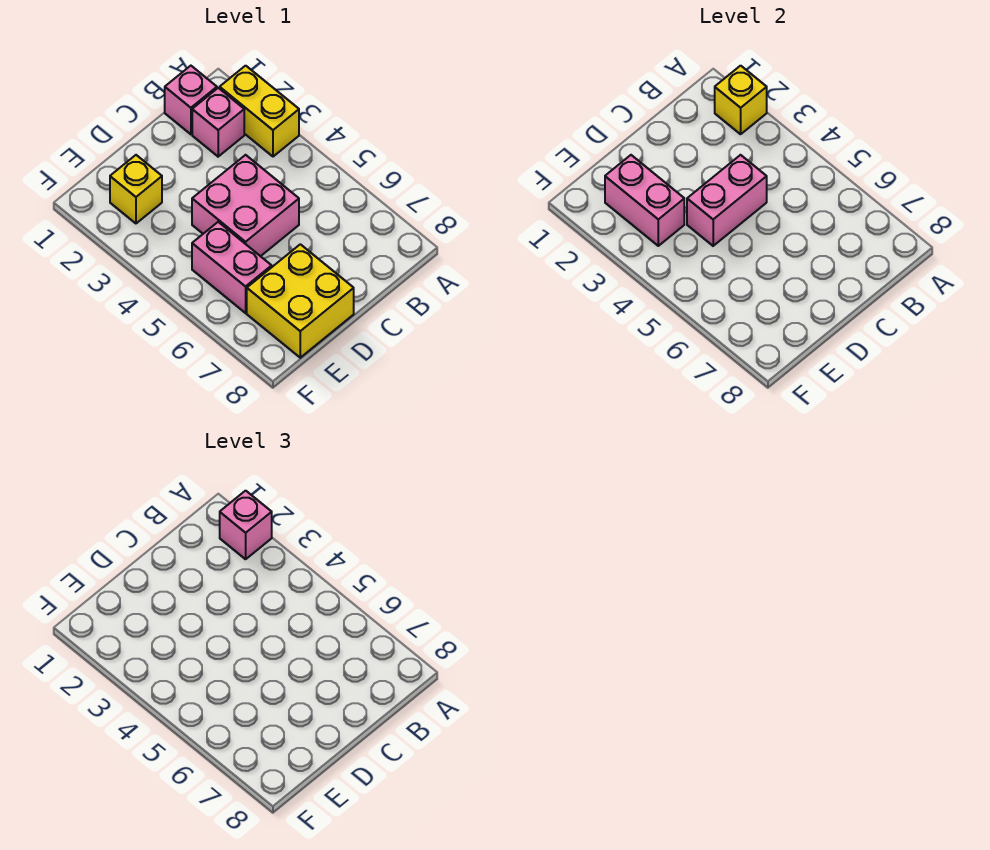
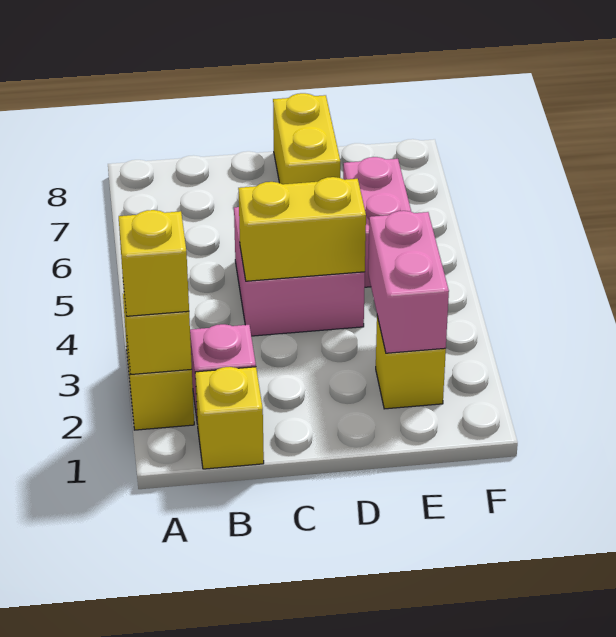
pink brick A2 level 3 -> yellow brick A2 level 3
pink brick B1 level 1 -> yellow brick B1 level 1
pink brick C4:D4 level 2 -> yellow brick C4:D4 level 2
yellow brick D7:E8 level 1 -> yellow brick D7:D8 level 1

